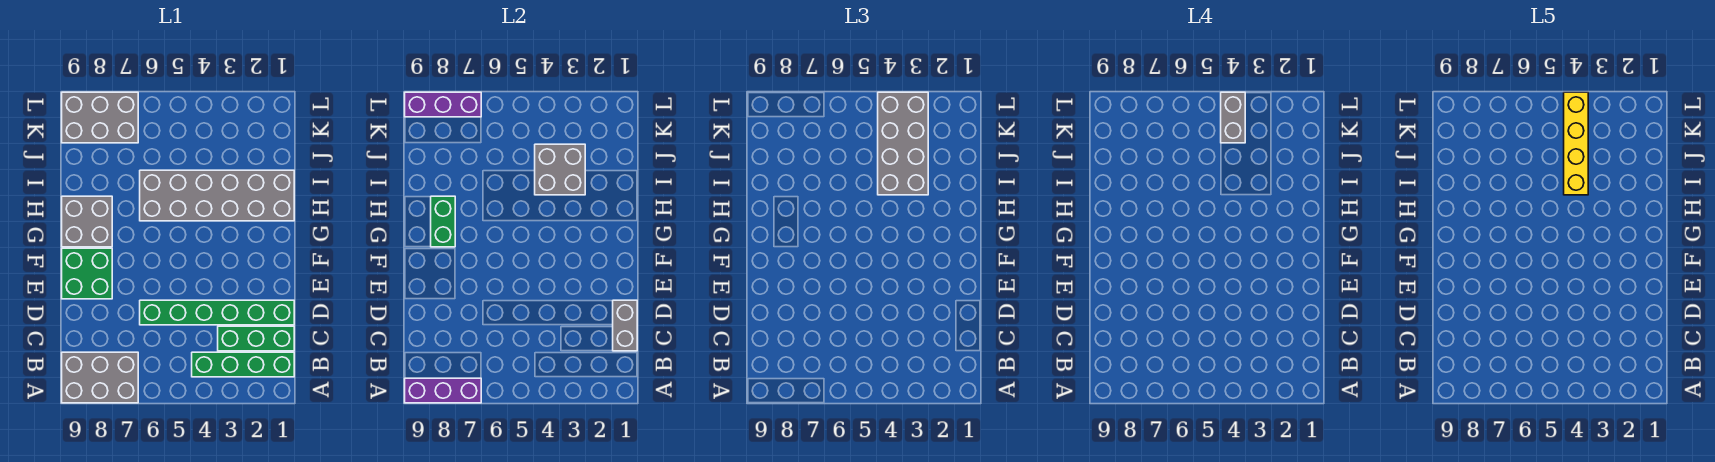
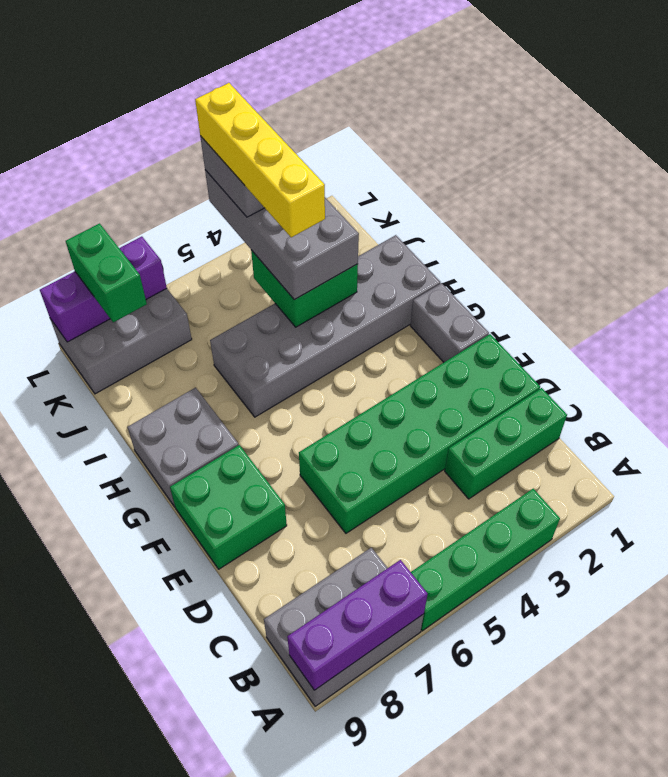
green brick B1:B4 level 1 -> green brick A3:A6 level 1
grey brick C1:D1 level 2 -> grey brick F1:G1 level 1
green brick D1:D6 level 1 -> green brick D1:E6 level 1
green brick G8:H8 level 2 -> green brick K8:L8 level 3
grey brick I3:J4 level 2 -> green brick I3:J4 level 2

